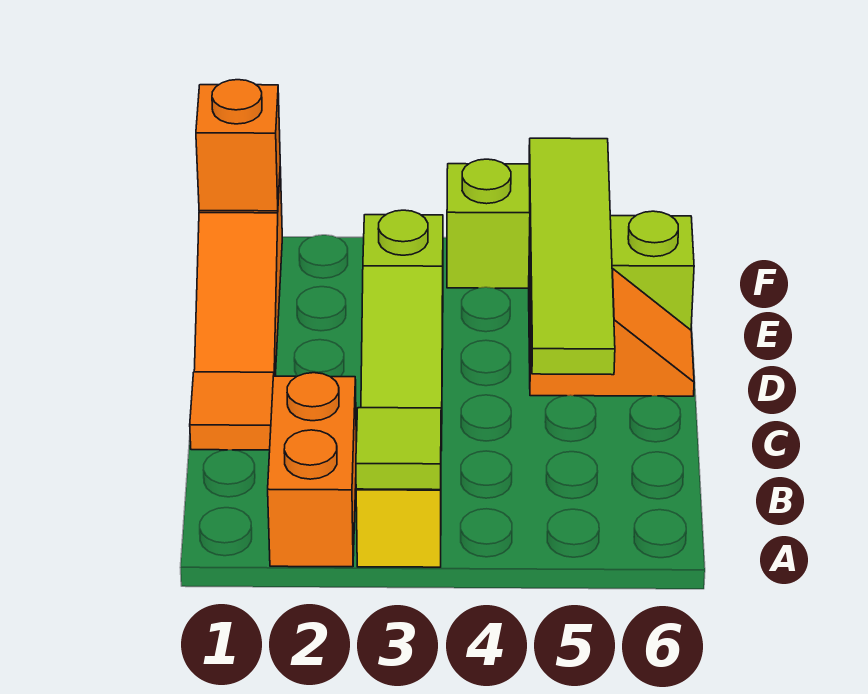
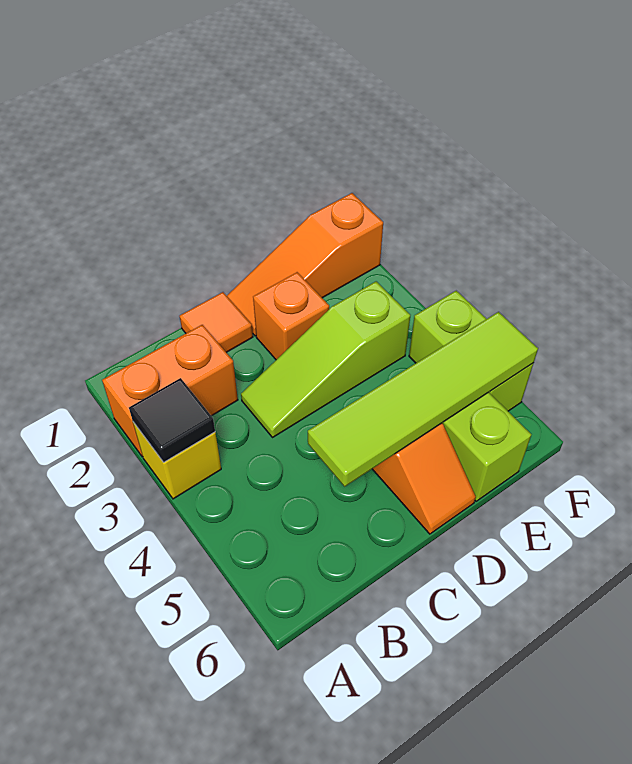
lime tile A3 level 2 -> black tile A3 level 2
orange brick F1 level 2 -> orange brick D2 level 1

